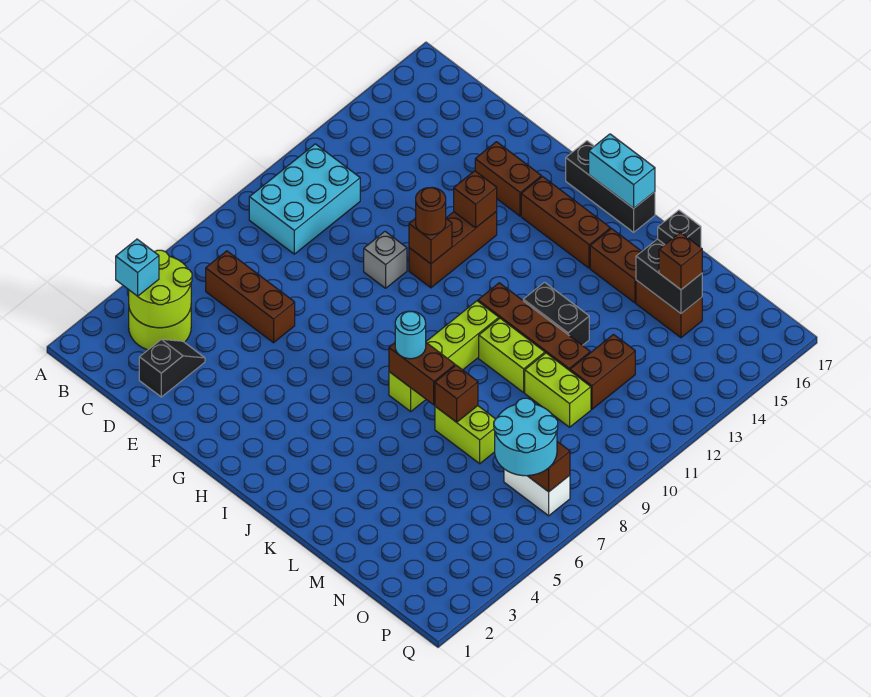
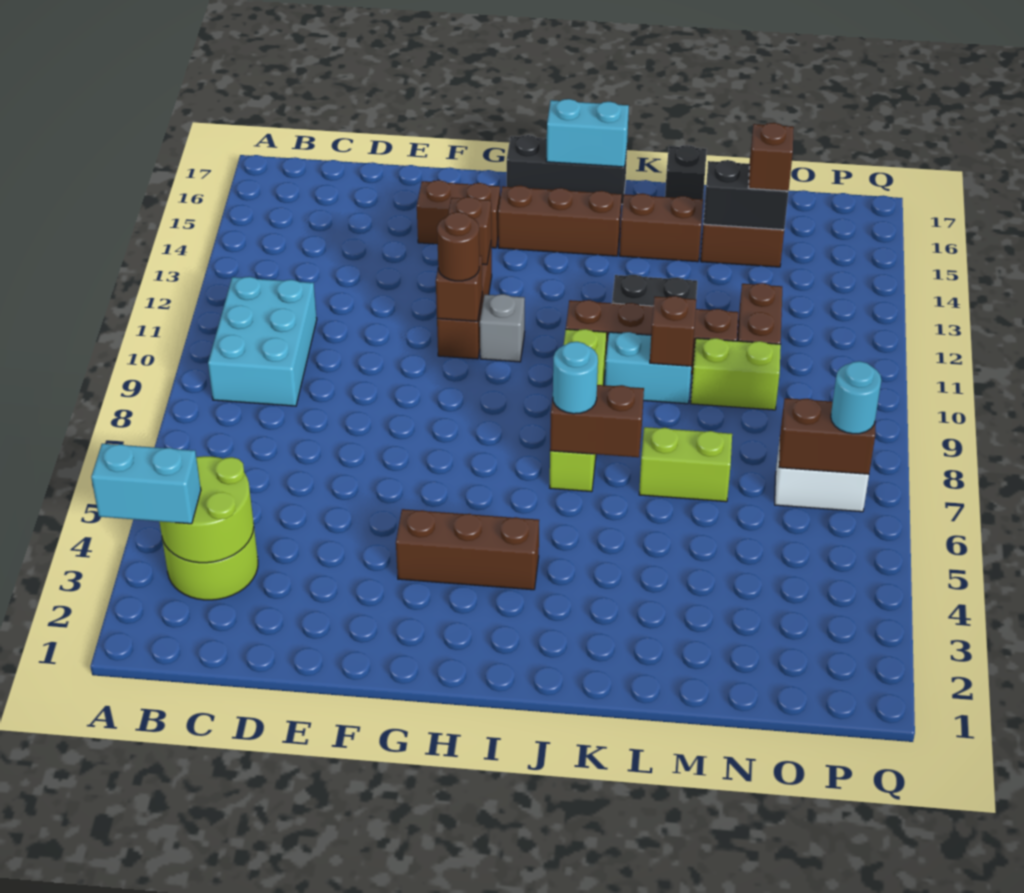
cyan brick B3 level 3 -> cyan brick A3:B3 level 3
brown brick C6:E6 level 1 -> brown brick G4:I4 level 1
black slope D2:D3 level 1 top 2 -> none
grey brick F10 level 1 -> grey brick H11 level 1
lime brick K10:L10 level 1 -> cyan brick K10:L10 level 1
brown brick L7 level 2 -> brown brick L10 level 2
cyan round brick O6:P7 level 3 -> cyan round brick P7 level 3

